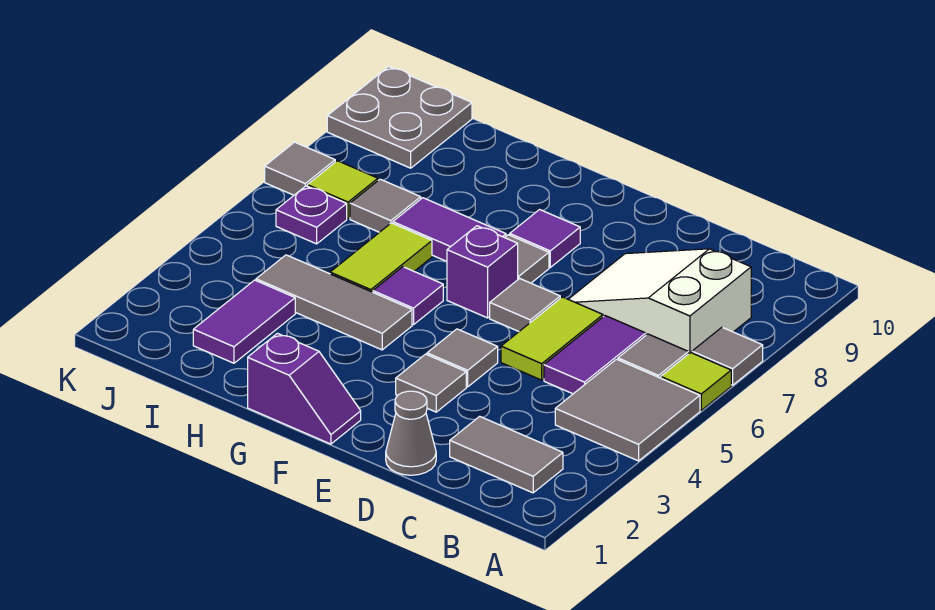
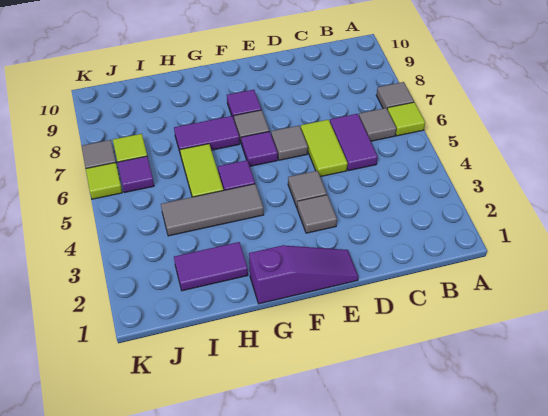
grey tile A4:B5 level 1 -> none
grey tile B2:C2 level 1 -> none
white slope B7:D8 level 1 top B -> none
grey cone D1 level 1 -> none
purple slope F1:G1 level 1 top G -> purple slope E1:G1 level 1 top G
purple brick F6 level 1 -> purple tile F6 level 1
purple tile I2:I3 level 1 -> purple tile H2:I2 level 1
grey tile I7 level 1 -> none
purple plate J6 level 1 -> purple tile J6 level 1
grey plate J9:K10 level 1 -> none
none -> lime tile K6 level 1

